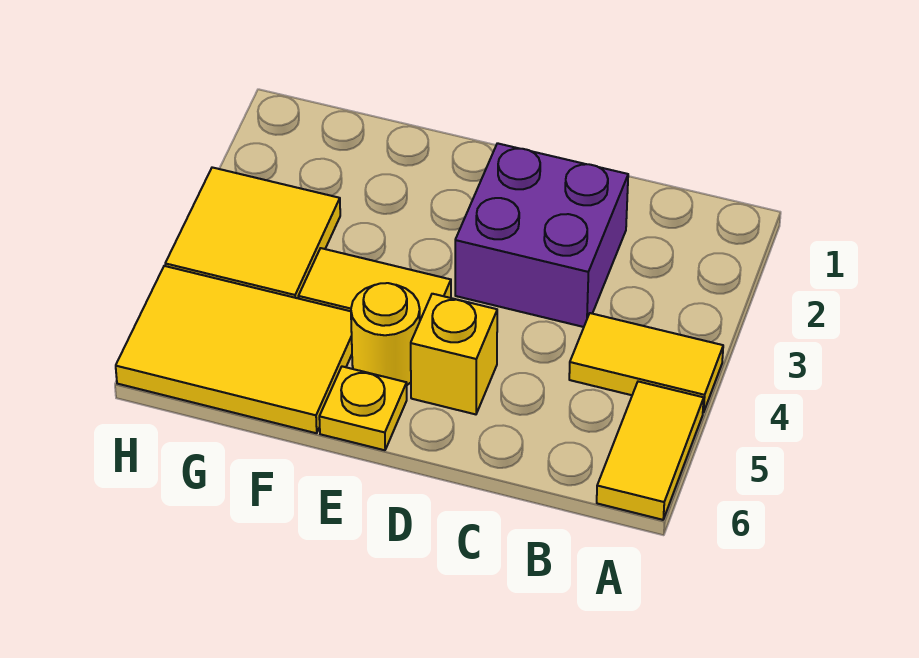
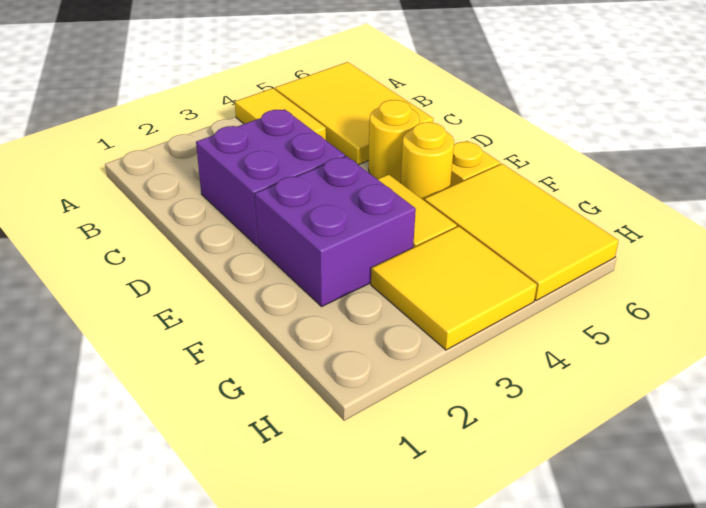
yellow tile A5:A6 level 1 -> yellow tile A5:C6 level 1
yellow brick D5 level 1 -> yellow round brick D5 level 1
none -> purple brick E2:F3 level 1

